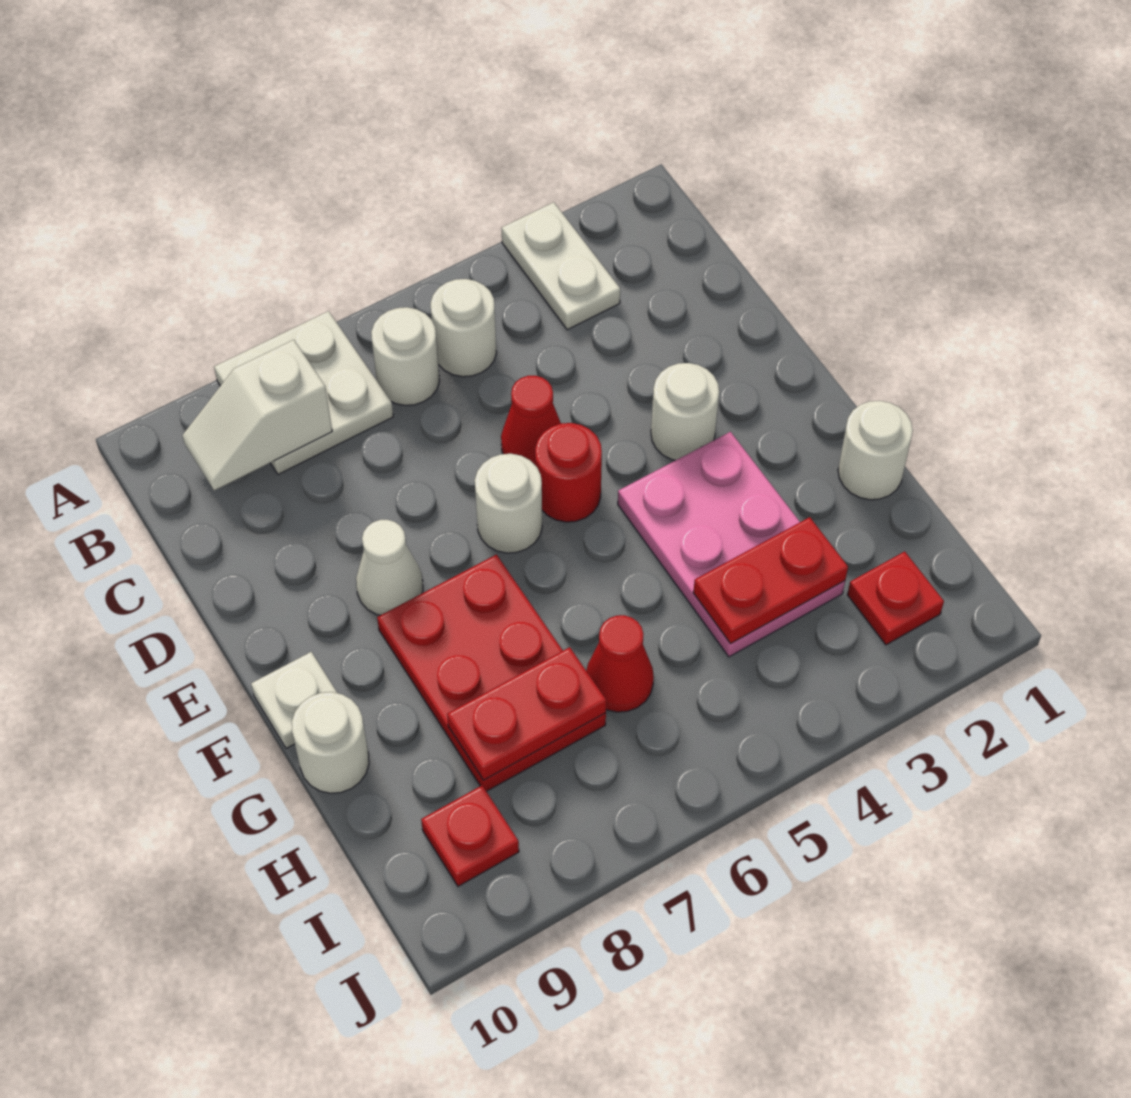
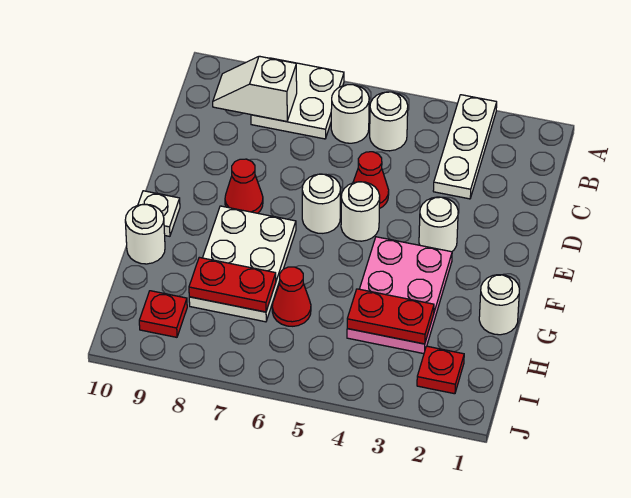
white plate A3:B3 level 1 -> white plate A3:C3 level 1
red round brick E5 level 1 -> white round brick E5 level 1
white cone E8 level 1 -> red cone E8 level 1
red plate F7:H8 level 1 -> white plate F7:H8 level 1

